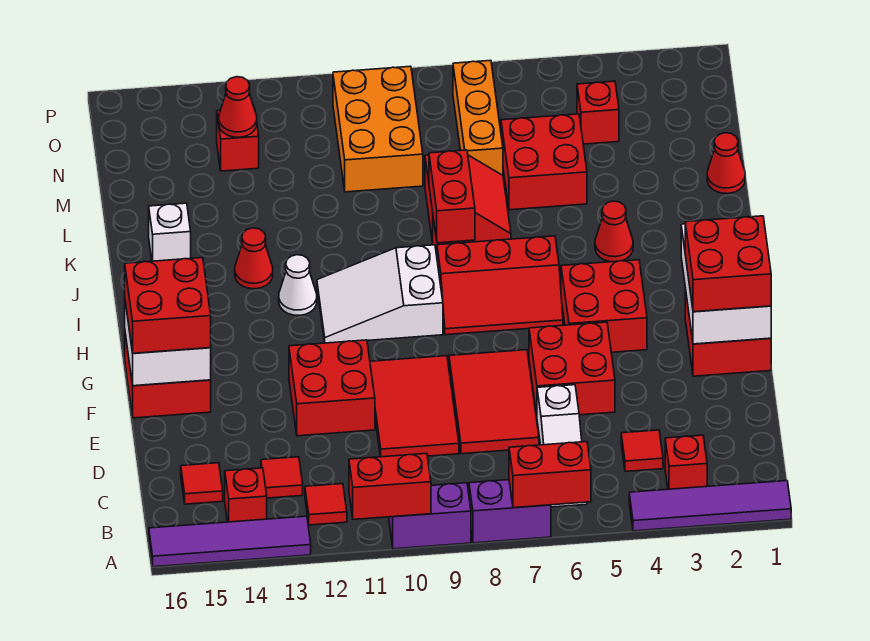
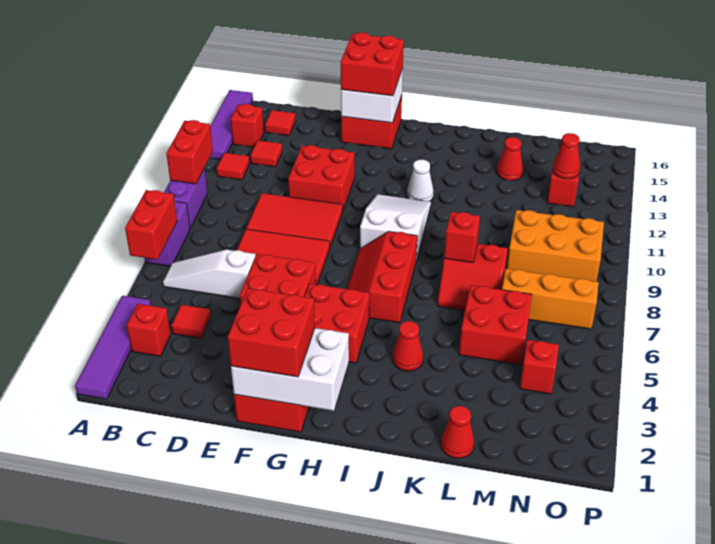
red brick J8:K8 level 2 -> red brick K8 level 2
red cone J13 level 1 -> red cone L14 level 1
white brick K15 level 1 -> none

